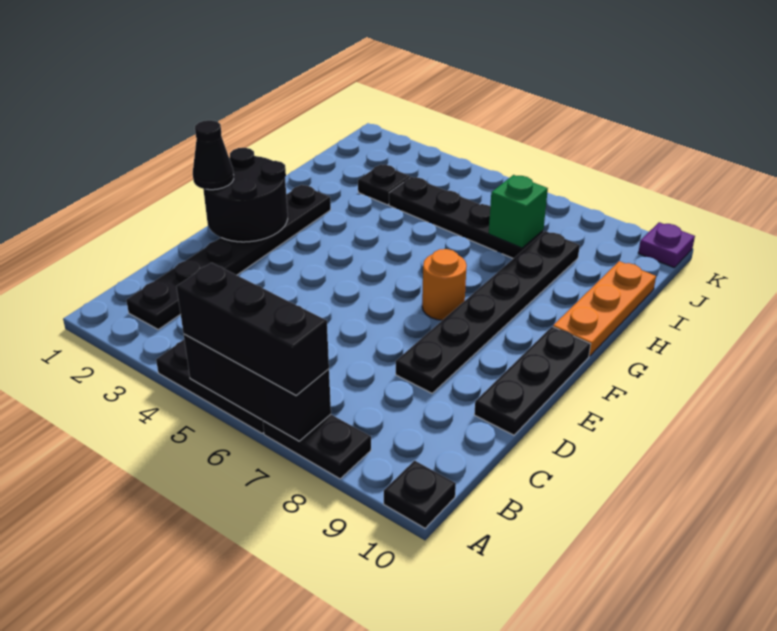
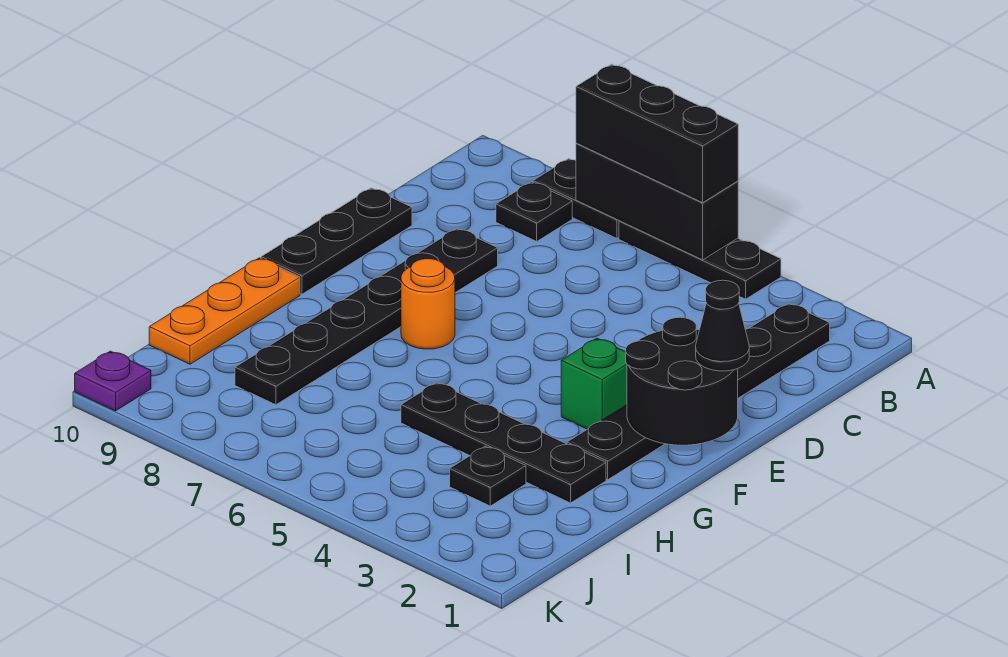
black plate A10 level 1 -> black plate B8 level 1
black plate I4:I7 level 1 -> black plate H2:H5 level 1
green brick I7 level 2 -> green brick F3 level 1

